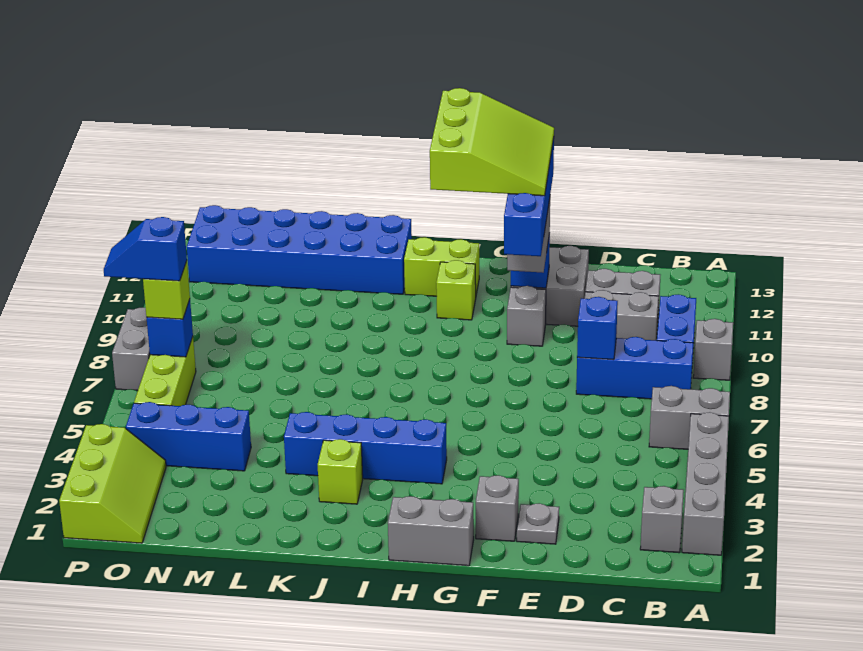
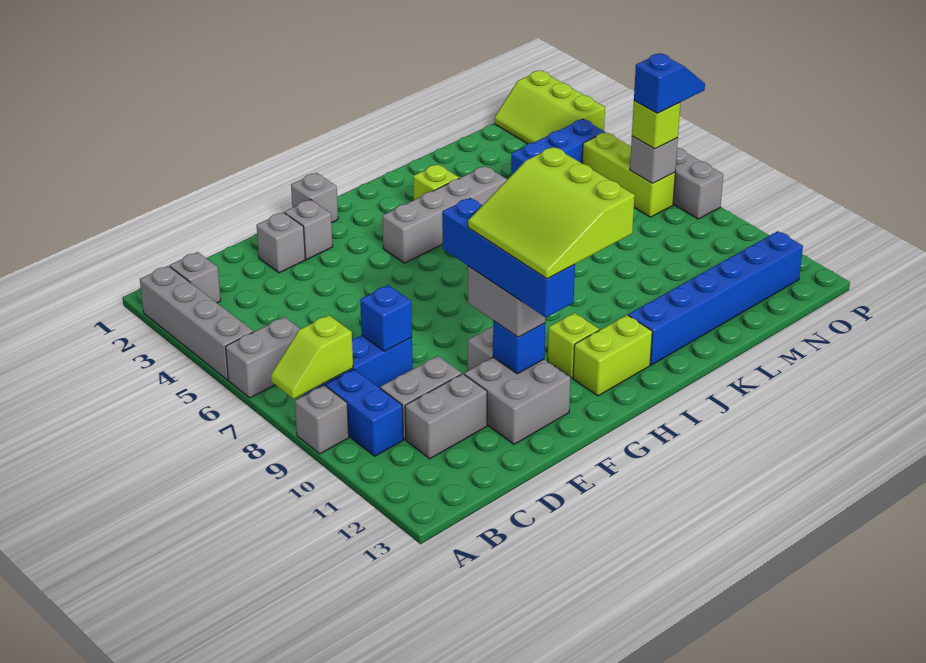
none -> lime slope A8:B8 level 2 top B
grey plate E2 level 1 -> grey brick E2 level 1
grey brick G1:H1 level 1 -> grey brick G1 level 1
blue brick H4:K4 level 1 -> grey brick H4:K4 level 1
blue brick J12:O13 level 1 -> blue brick J12:O12 level 1
blue brick O7 level 2 -> grey brick O7 level 2

